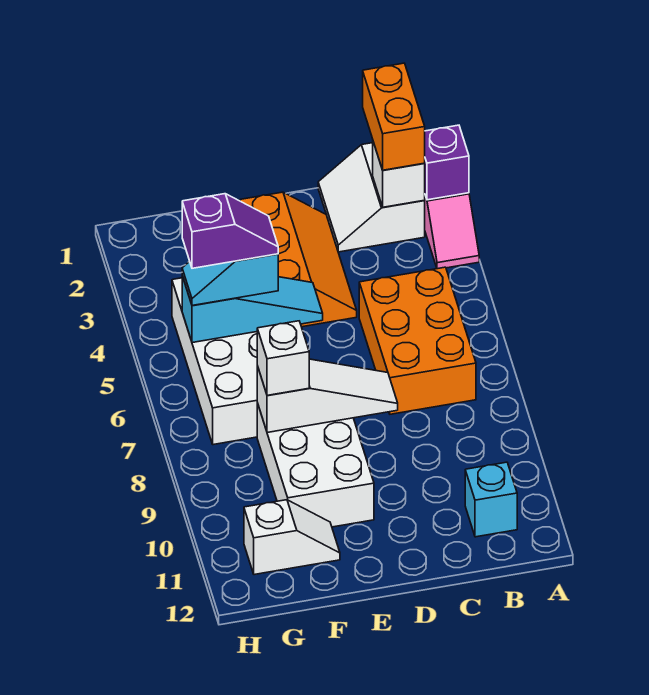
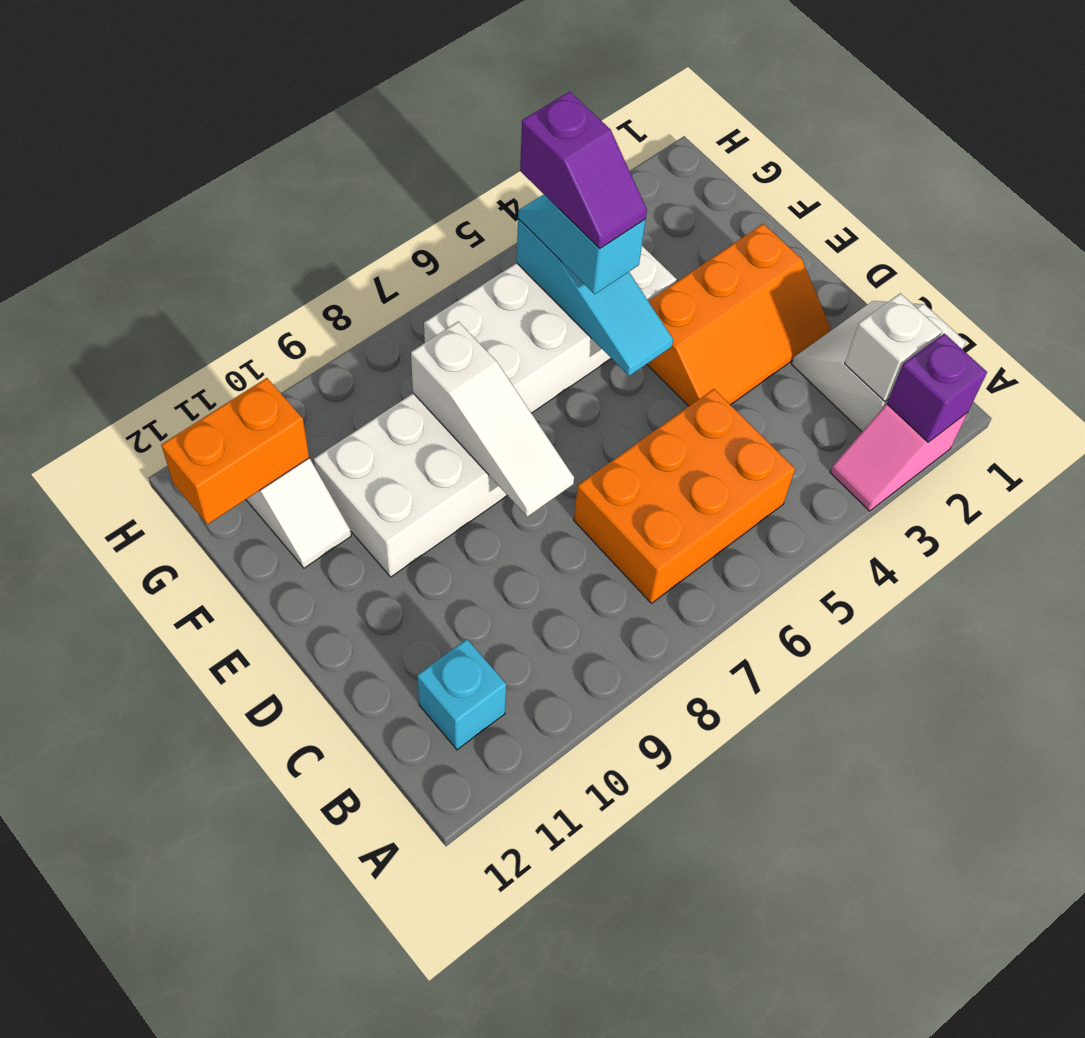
orange brick B1:B2 level 3 -> orange brick G11:G12 level 2
white brick F8 level 3 -> none

